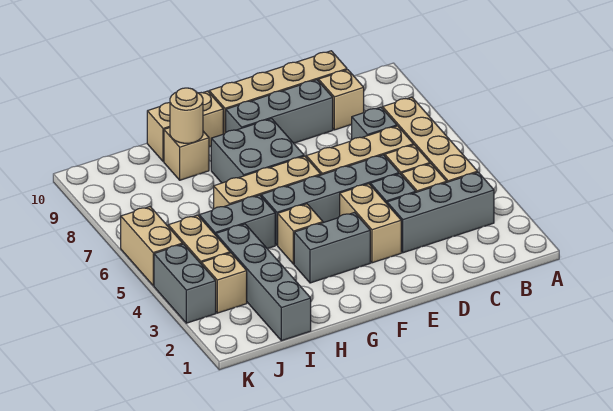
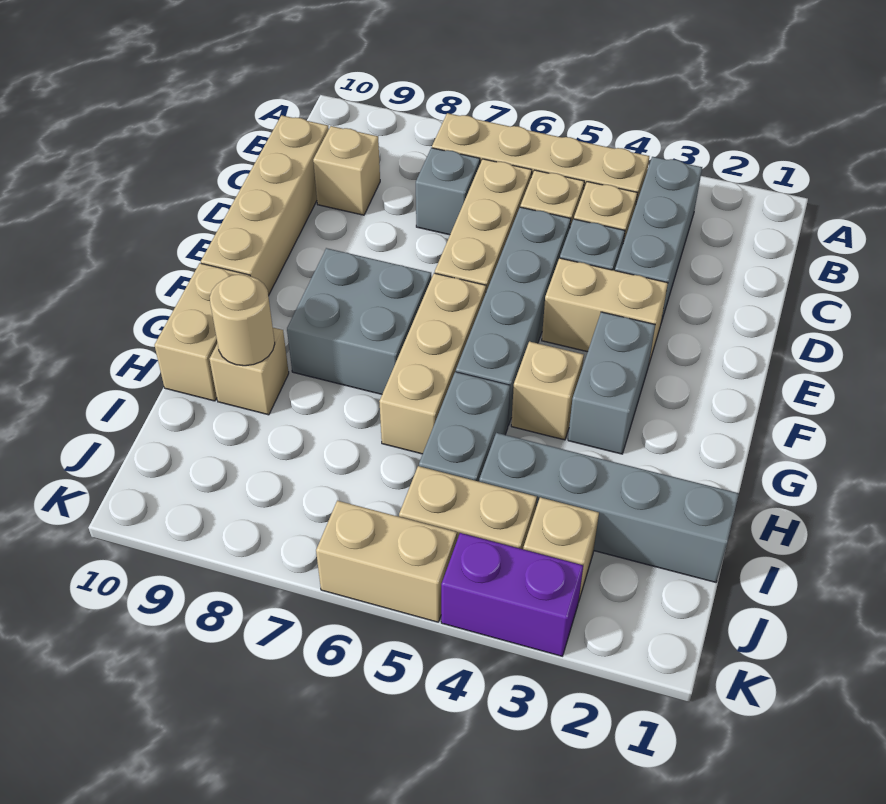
grey brick D9:F9 level 1 -> none
grey brick K3:K4 level 1 -> purple brick K3:K4 level 1

